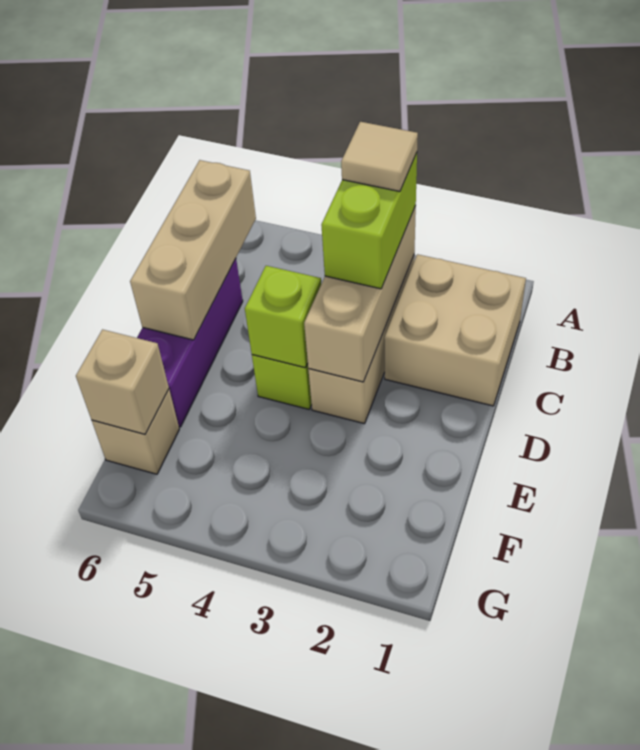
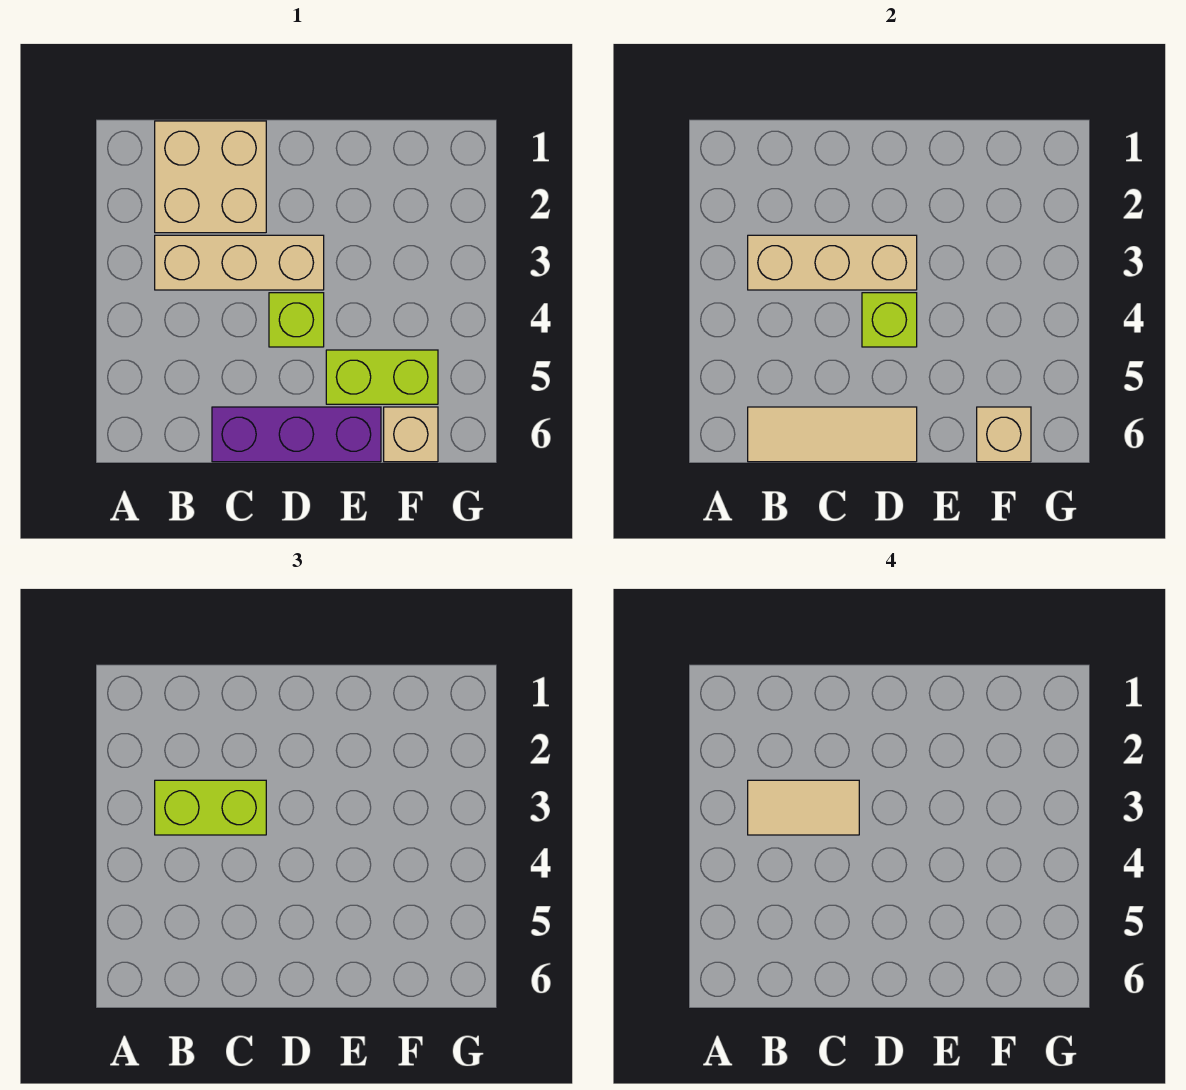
tan tile B3 level 4 -> tan tile B3:C3 level 4
tan brick B6:D6 level 2 -> tan tile B6:D6 level 2
none -> lime brick E5:F5 level 1

